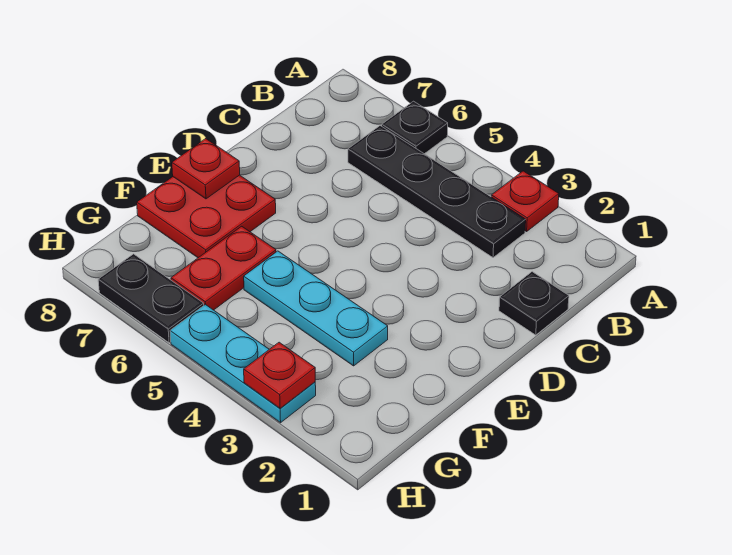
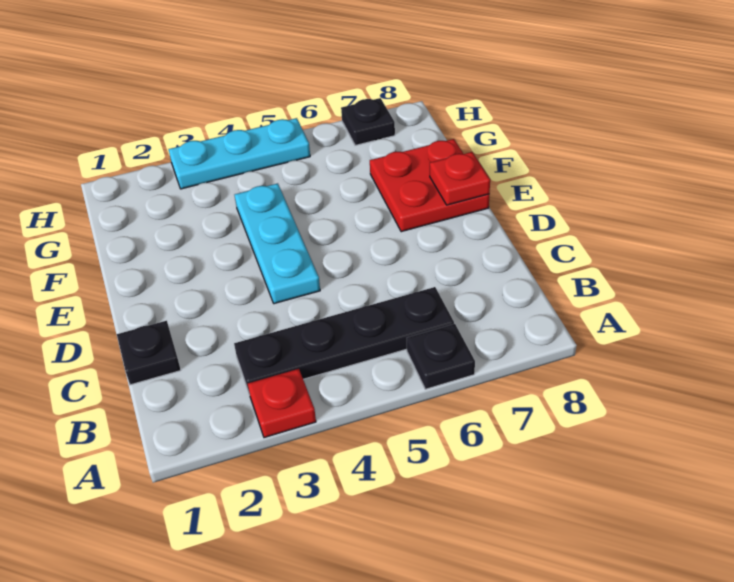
cyan plate F3:F5 level 1 -> cyan plate D4:F4 level 1
red plate F6:G6 level 1 -> none
red plate H3 level 2 -> none
black plate H6:H7 level 1 -> black plate H7 level 1

